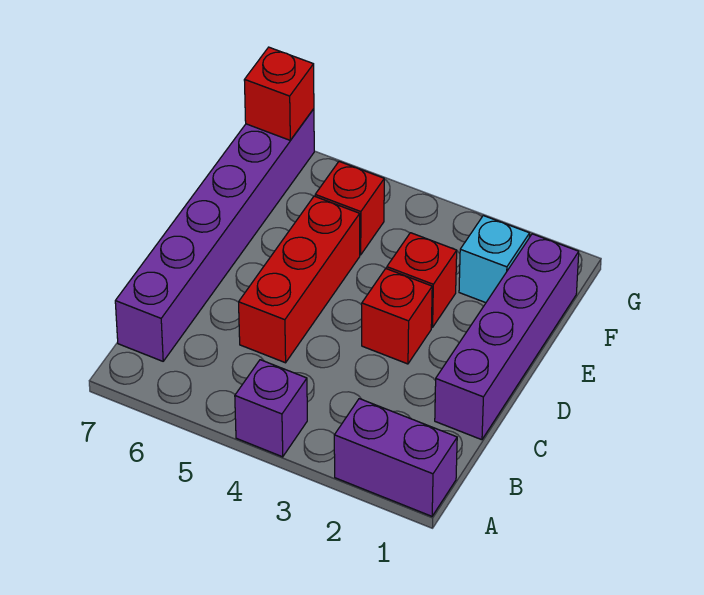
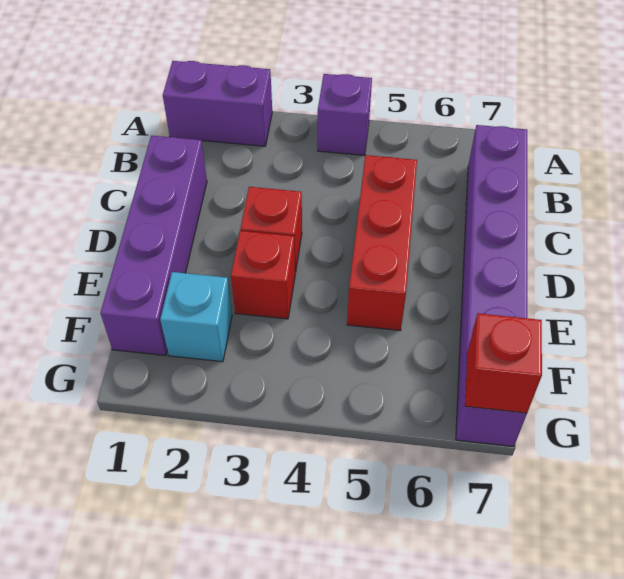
red brick F5 level 1 -> none

